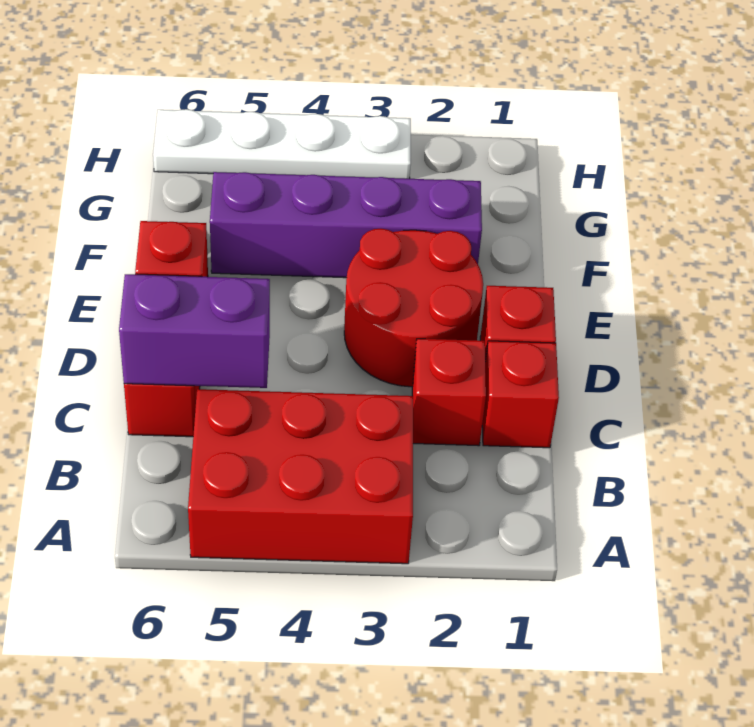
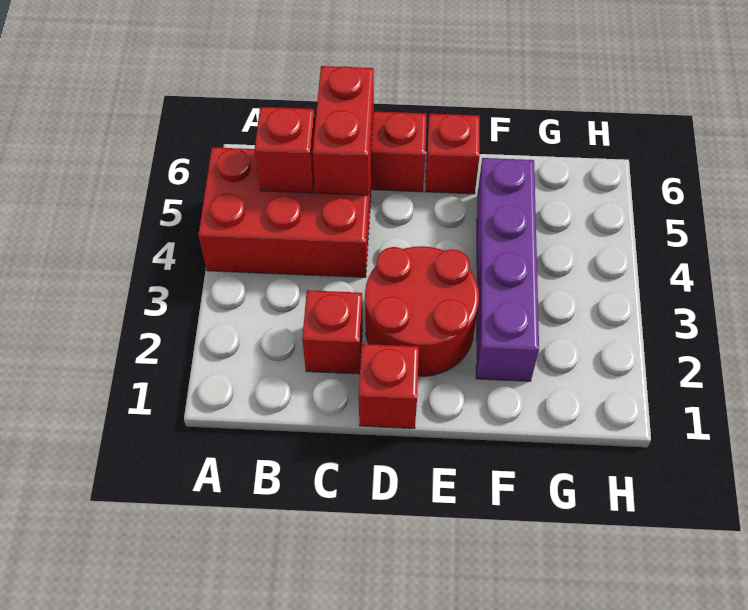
red brick A3:B5 level 1 -> red brick A4:C5 level 1
red brick C1 level 1 -> red brick B5 level 2
purple brick C5:C6 level 2 -> red brick C5:C6 level 2
white plate H3:H6 level 1 -> none

